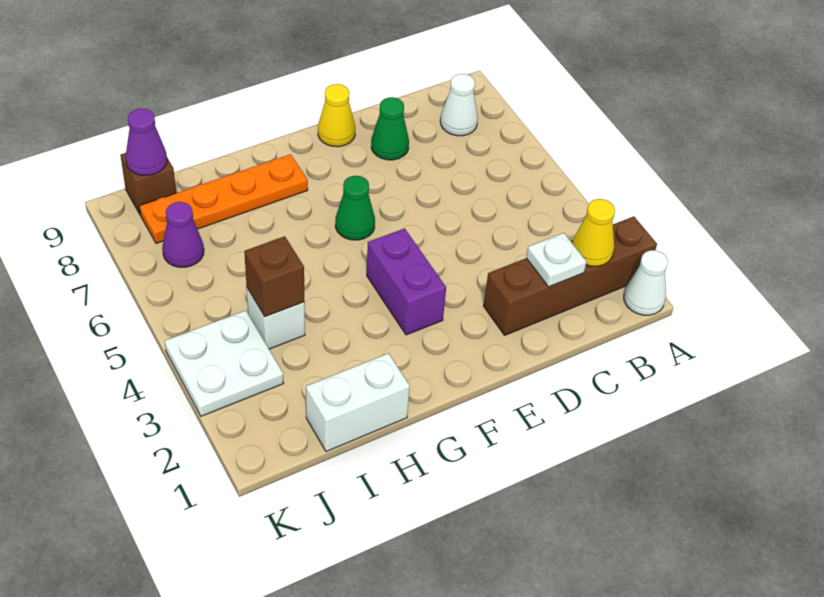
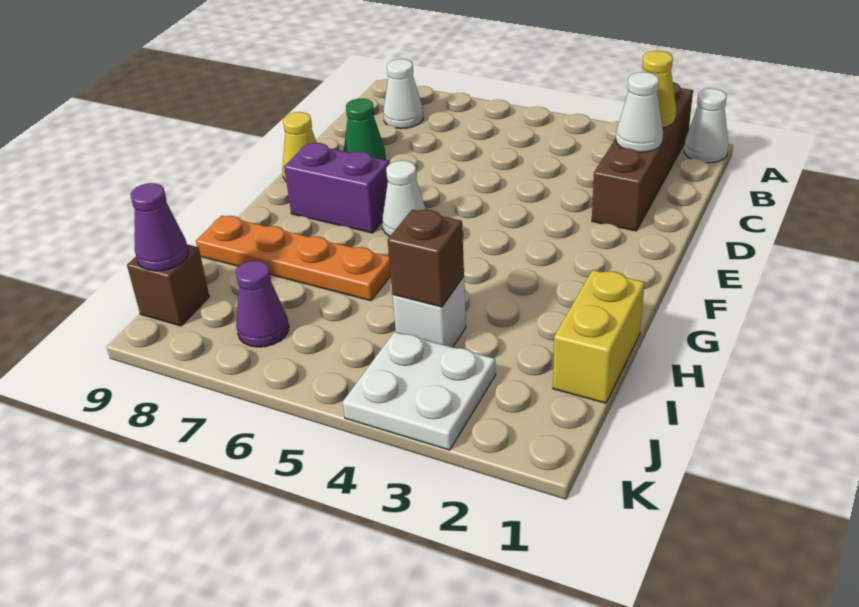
white plate C2 level 2 -> white cone C2 level 2
purple brick F3:F4 level 1 -> purple brick F7:F8 level 1
green cone F6 level 1 -> white cone F6 level 1
orange plate G8:J8 level 1 -> orange plate H6:H9 level 1
white brick H1:I1 level 1 -> yellow brick H1:I1 level 1

